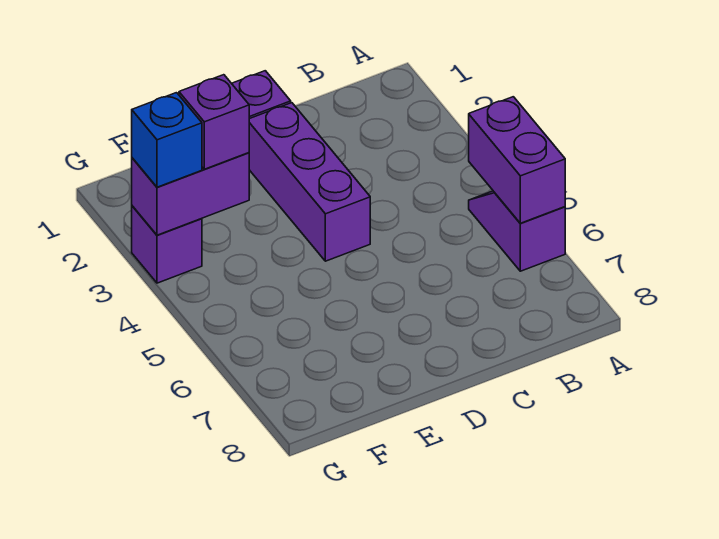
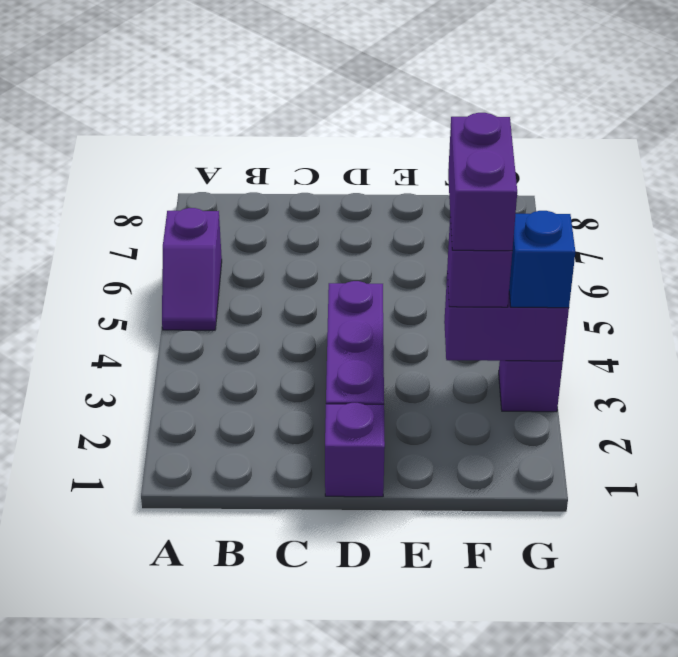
purple brick A5:A6 level 2 -> purple brick F3:F4 level 4

